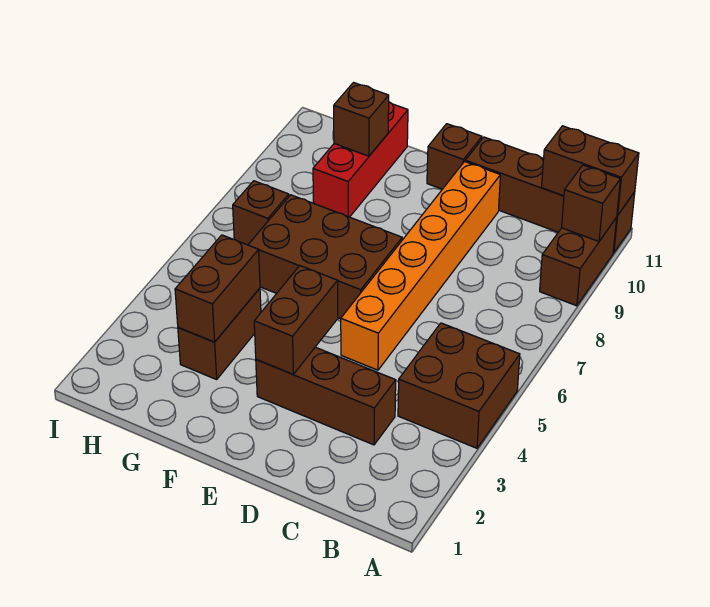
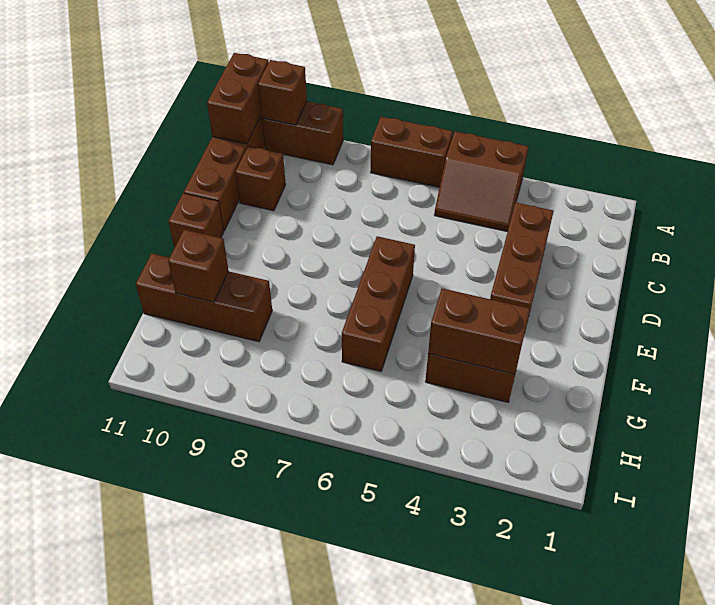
brown brick A4:B5 level 1 -> brown slope A4:B5 level 1 top A
orange brick D5:D10 level 1 -> none
brown brick E3:E4 level 2 -> brown brick A6:A7 level 1
brown brick E6:G7 level 1 -> brown brick E6:G6 level 1
red brick G9:G11 level 1 -> brown brick G9:G11 level 1
brown brick H7 level 1 -> brown brick C10 level 1

